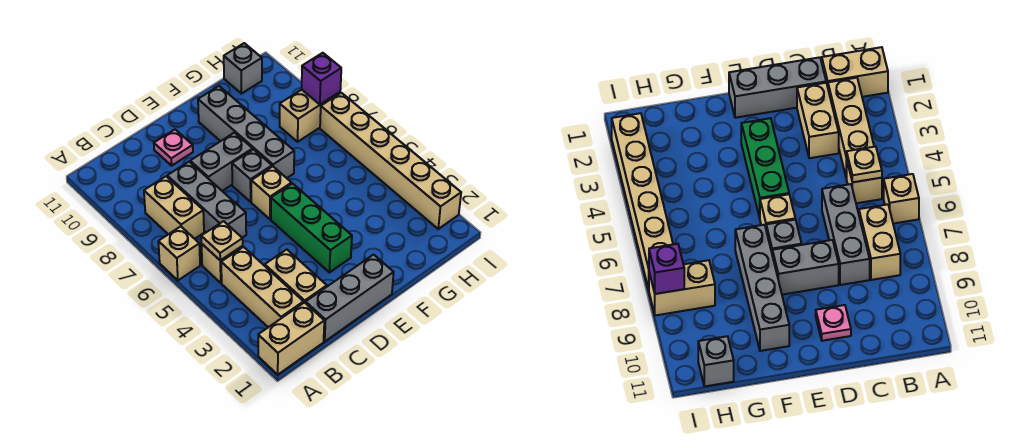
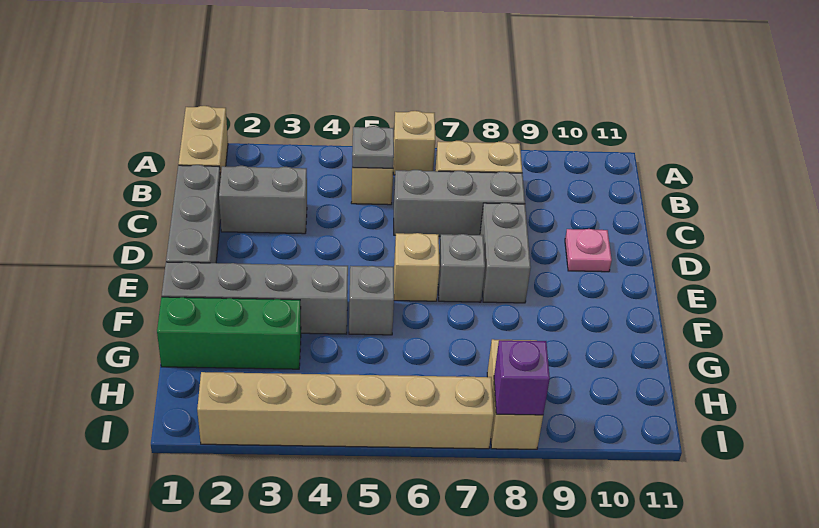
tan brick B2:B4 level 1 -> none
tan plate B5 level 2 -> grey plate B5 level 2
tan brick C2:C3 level 1 -> grey brick C2:C3 level 1
green brick E3:E5 level 1 -> green brick G1:G3 level 1
grey brick F7:F10 level 1 -> grey brick F1:F4 level 1
grey brick H11 level 1 -> grey brick F5 level 1

